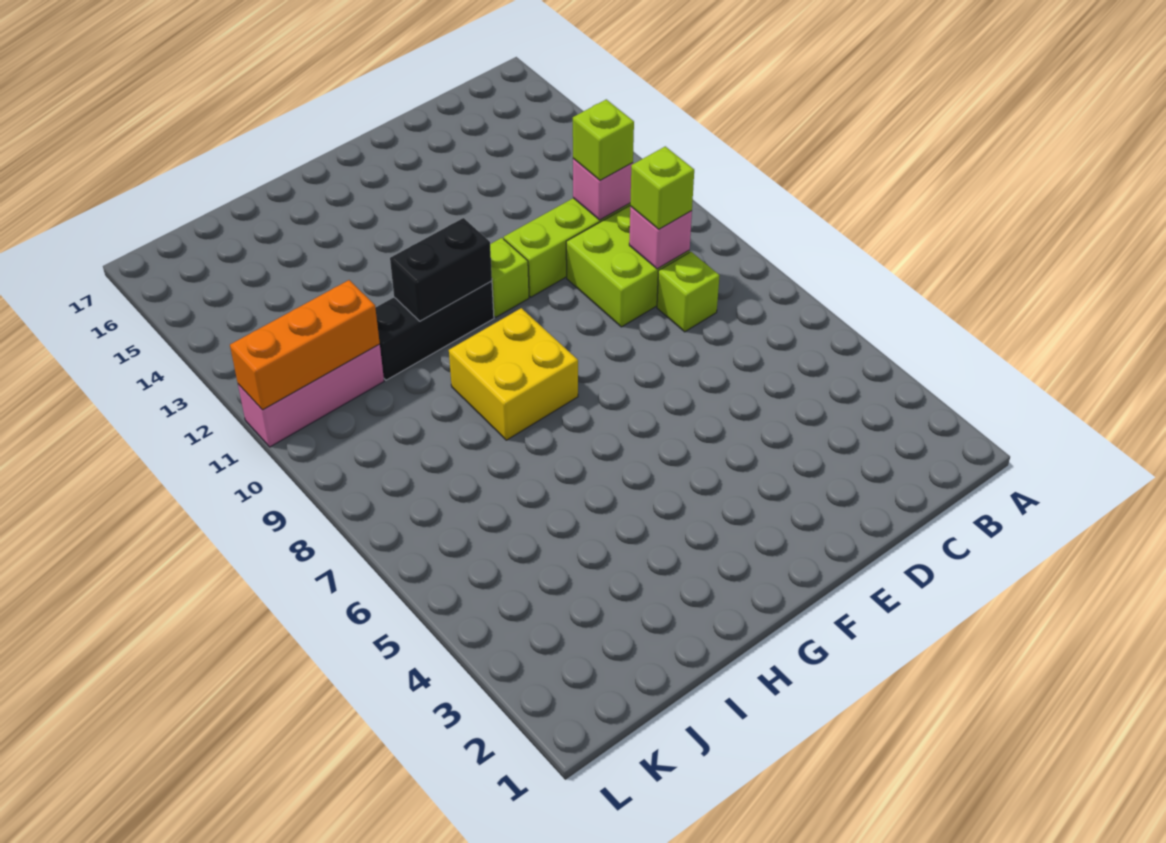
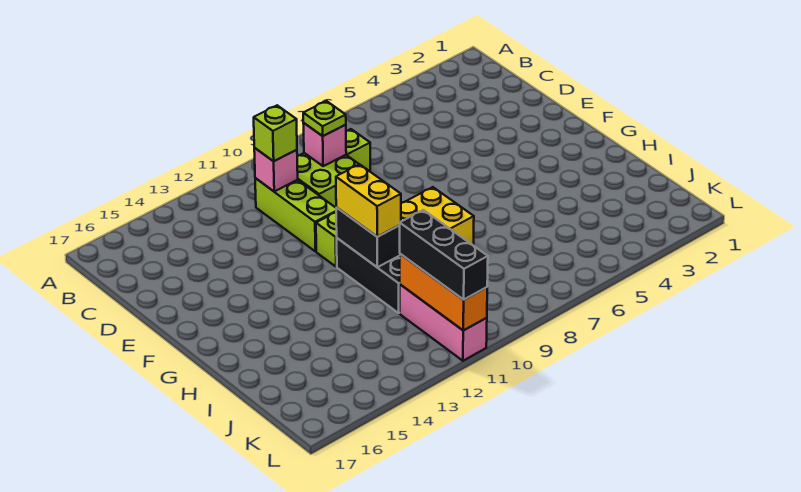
lime brick C9 level 3 -> lime plate C9 level 3
none -> yellow brick G11:H11 level 3
none -> black brick J11:L11 level 3

